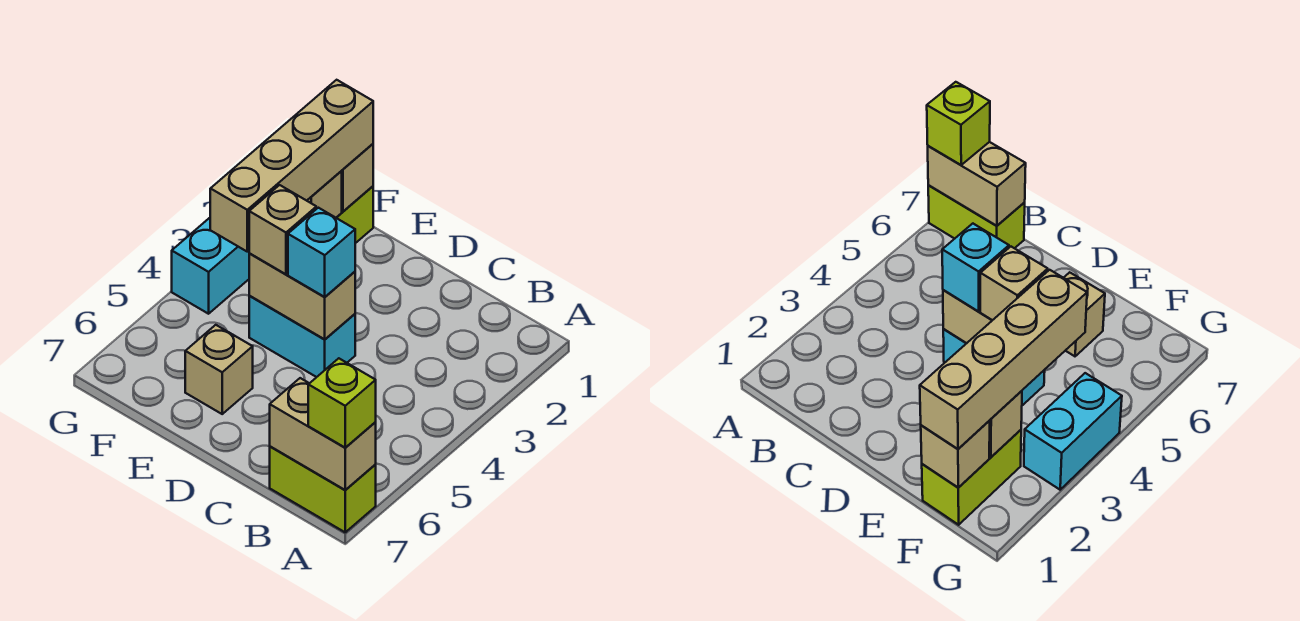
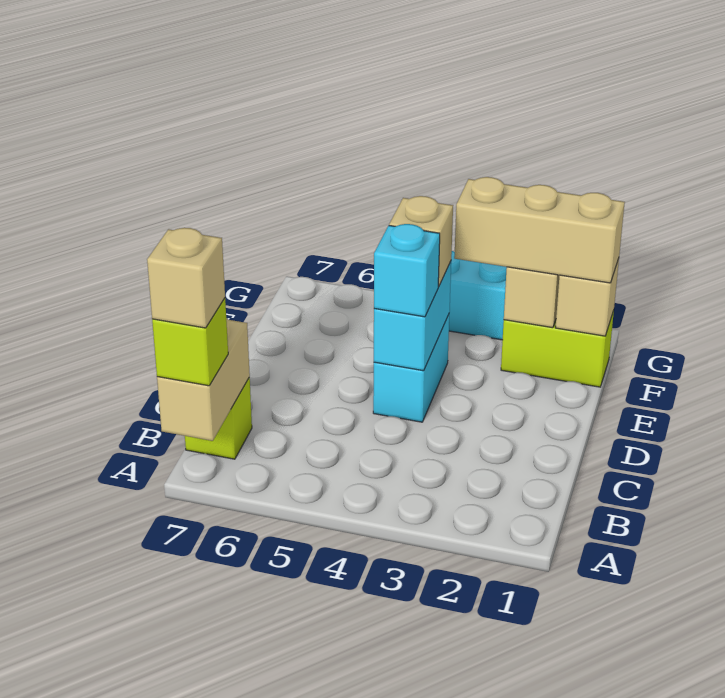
lime brick A7:B7 level 1 -> lime brick B7 level 1
tan brick D4:E4 level 2 -> cyan brick D4:E4 level 2
tan brick E6 level 1 -> tan brick A7 level 4
tan brick F1:F4 level 3 -> tan brick F1:F3 level 3

